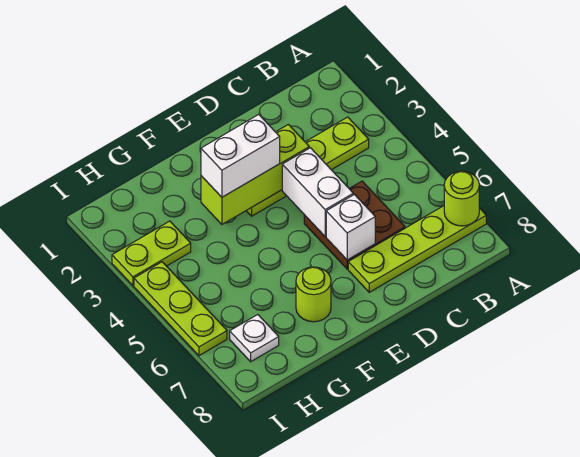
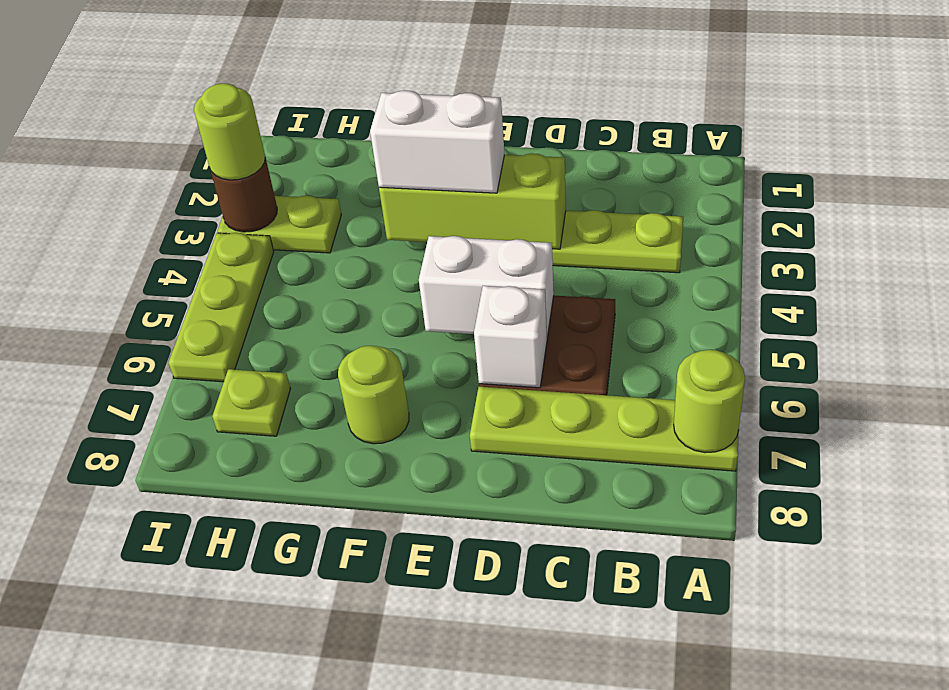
white brick D4:D5 level 2 -> white brick D5:E5 level 2
white plate H7 level 1 -> lime plate H7 level 1
none -> brown round brick I3 level 2
none -> lime round brick I3 level 3

